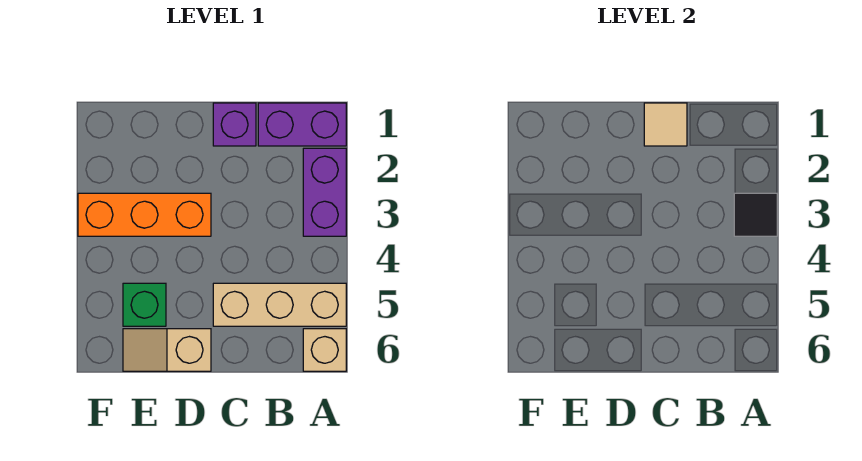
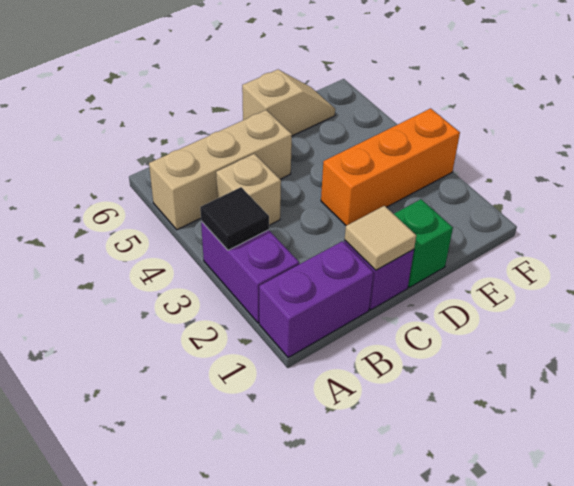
tan brick A6 level 1 -> tan brick B4 level 1
green brick E5 level 1 -> green brick D1 level 1

